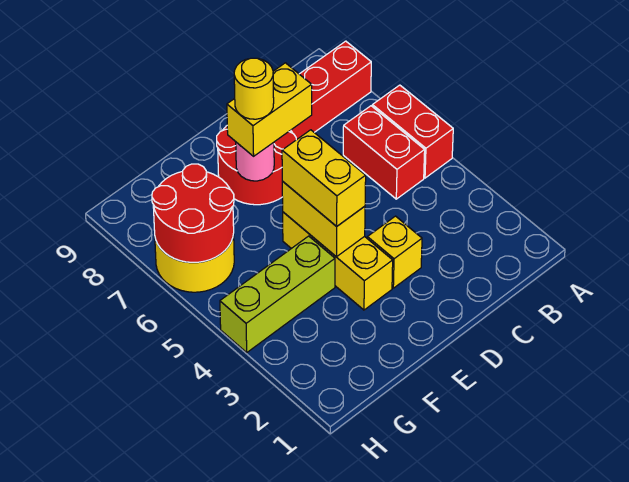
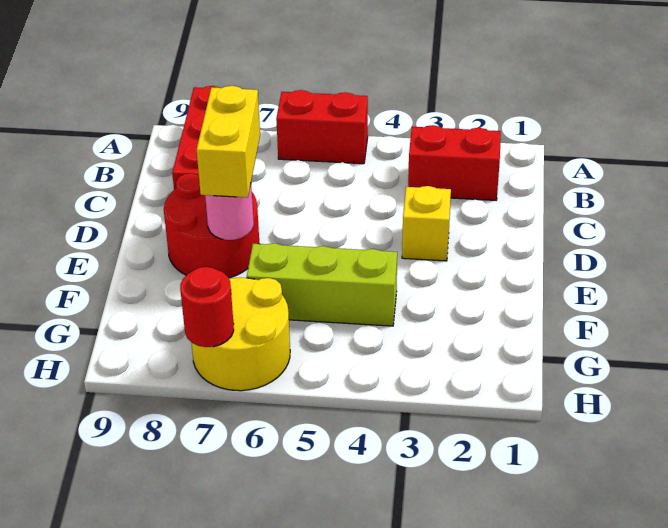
red brick B5:B6 level 1 -> red brick B2:B3 level 1
yellow brick E3:E5 level 1 -> none
yellow brick E4:E5 level 2 -> none
yellow brick E4:E5 level 3 -> none
yellow round brick E7 level 4 -> none
lime brick F4:H4 level 1 -> lime brick F4:F6 level 1
red round brick G6:H7 level 2 -> red round brick H7 level 2

